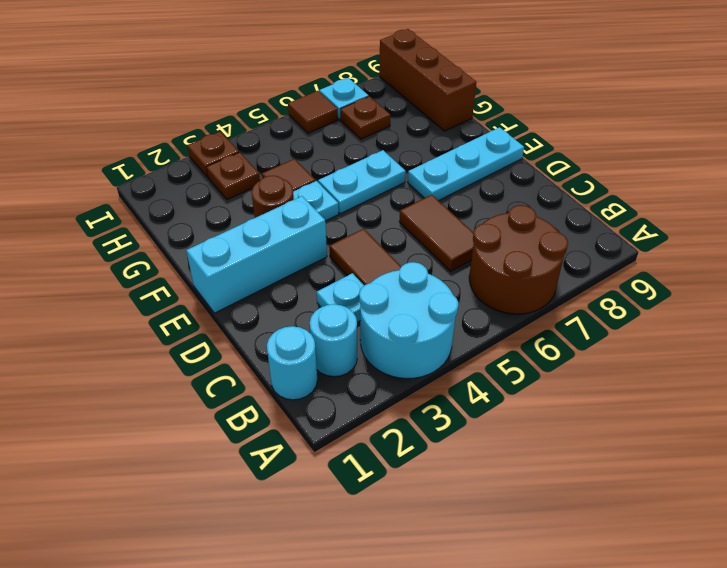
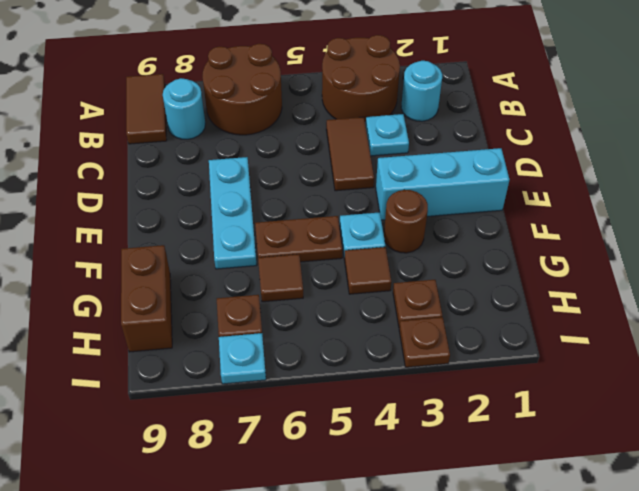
cyan round brick A3:B4 level 1 -> brown round brick A3:B4 level 1
cyan round brick B1 level 1 -> cyan round brick B8 level 1
brown tile C6:D6 level 1 -> brown tile A9:B9 level 1
cyan plate E7:E9 level 1 -> cyan plate D7:F7 level 1
cyan plate F5:F6 level 1 -> brown plate F5:F6 level 1
brown brick G9:I9 level 1 -> brown brick G9:H9 level 1
brown tile I6 level 1 -> brown tile G6 level 1

